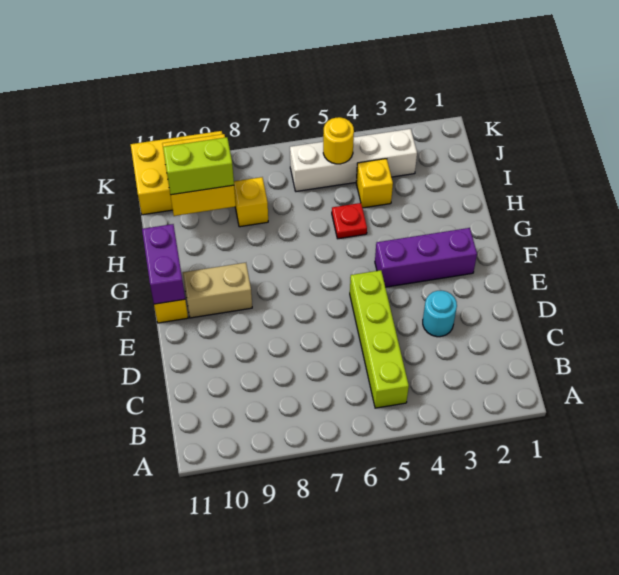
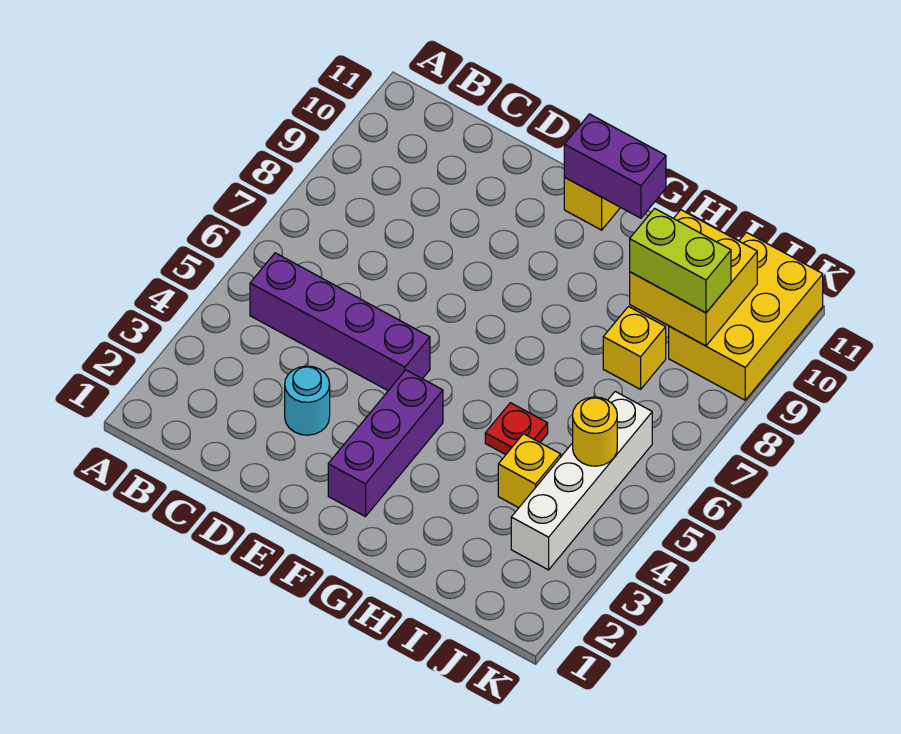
lime brick B5:E5 level 1 -> purple brick B5:E5 level 1
tan brick F9:F10 level 1 -> none
lime brick I9:I10 level 3 -> lime brick I9:J9 level 3

